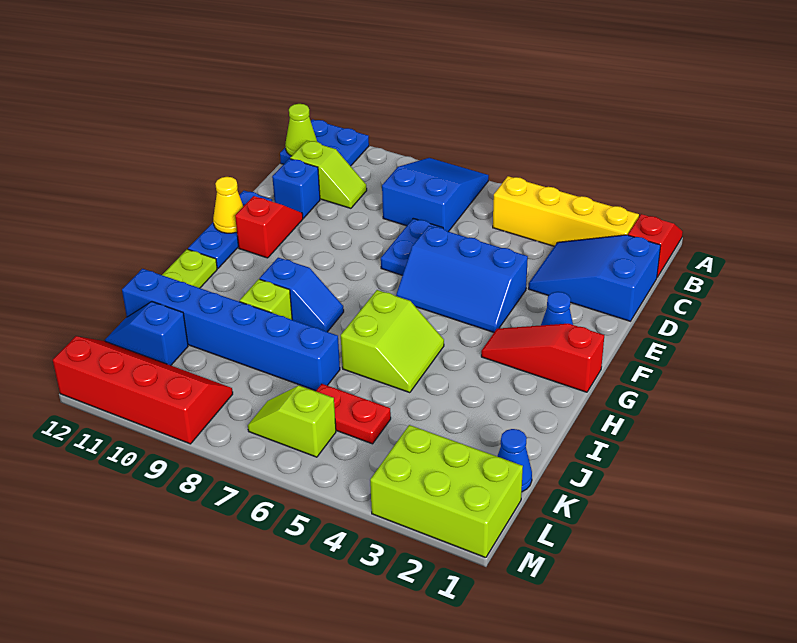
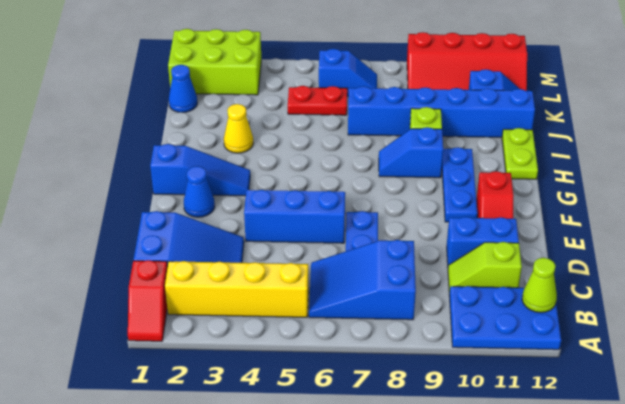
blue slope A7:C8 level 1 top C -> blue slope B6:C8 level 1 top 8
blue plate A11:B12 level 1 -> blue plate A10:B12 level 1
blue brick D11 level 1 -> blue brick D10:D11 level 1
blue plate E12:G12 level 1 -> blue plate F10:H10 level 1
yellow cone F12 level 2 -> yellow cone I3 level 1
red slope G1:G3 level 1 top 1 -> blue slope G1:G3 level 1 top 1
lime slope H5:I6 level 1 top 6 -> none
lime slope L6:L7 level 1 top 6 -> blue slope L6:L7 level 1 top 6

